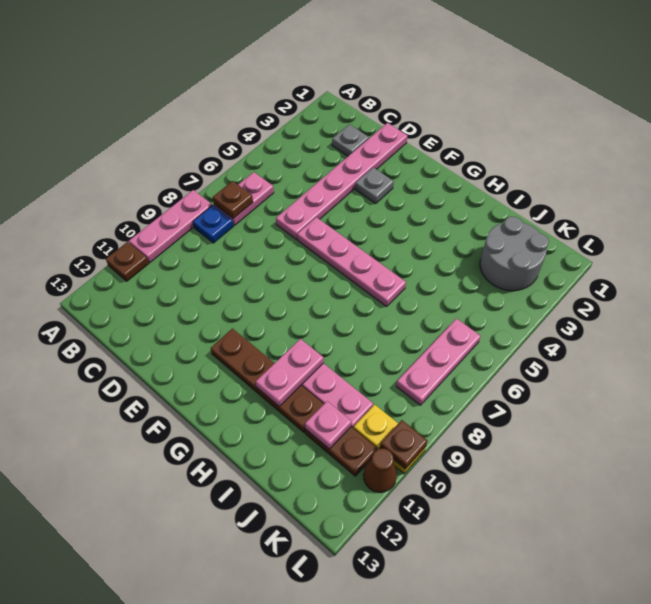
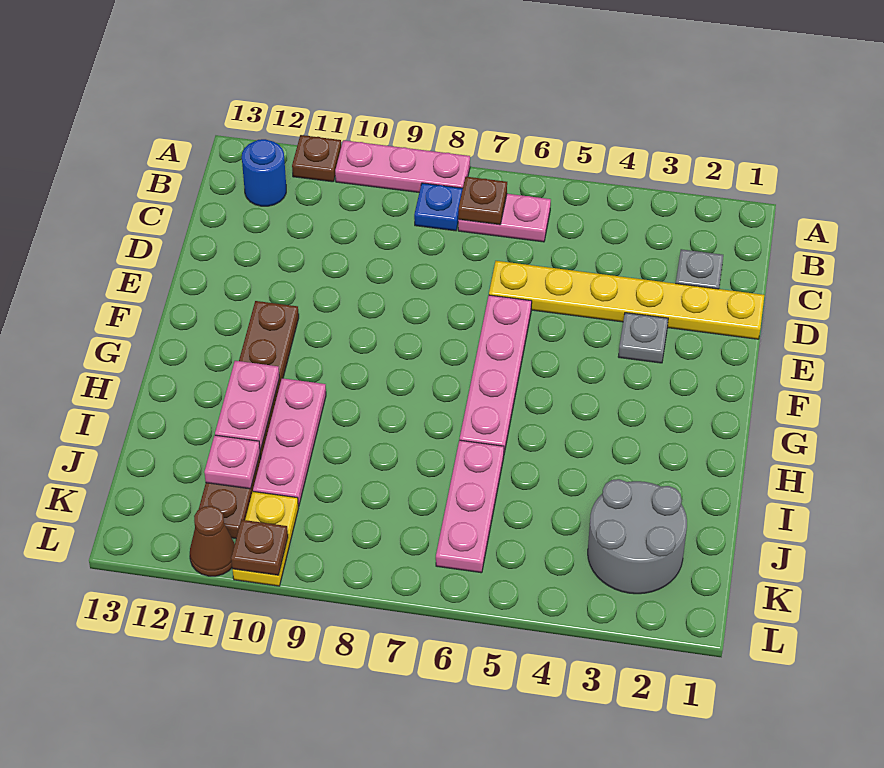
none -> blue round brick B12 level 1
pink plate D1:D6 level 1 -> yellow plate D1:D6 level 1
pink plate H10:H11 level 2 -> pink plate H11:I11 level 2
pink plate K6:K8 level 1 -> pink plate I6:K6 level 1

